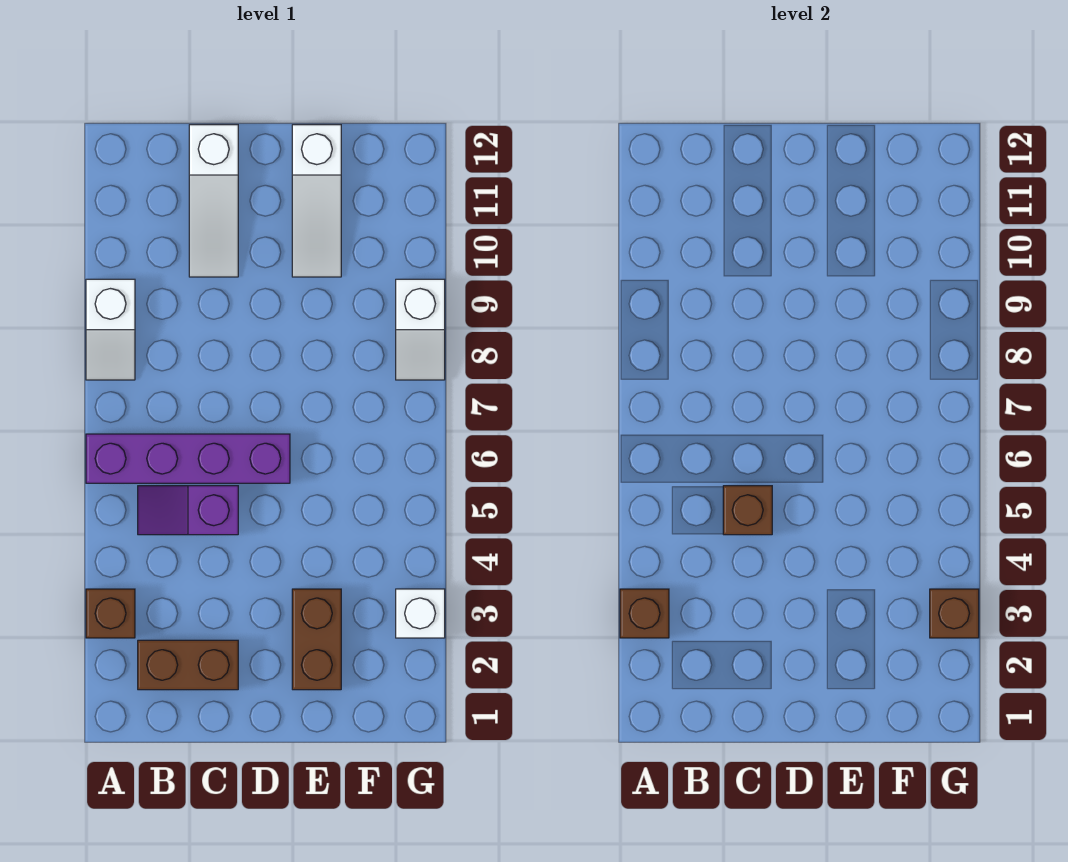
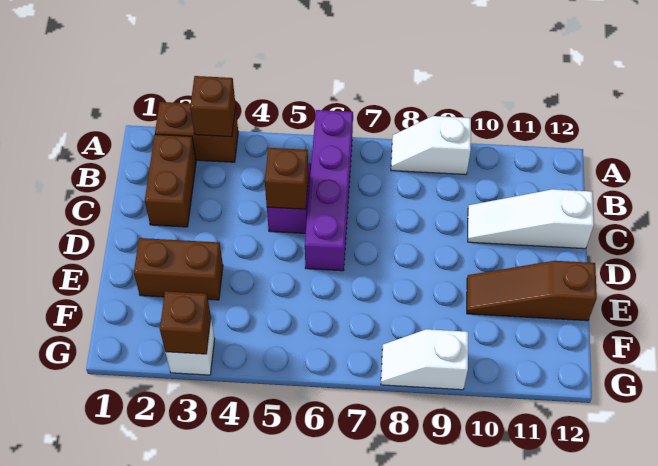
brown brick A3 level 1 -> brown brick A2:A3 level 1
white slope E10:E12 level 1 top 12 -> brown slope E10:E12 level 1 top 12

